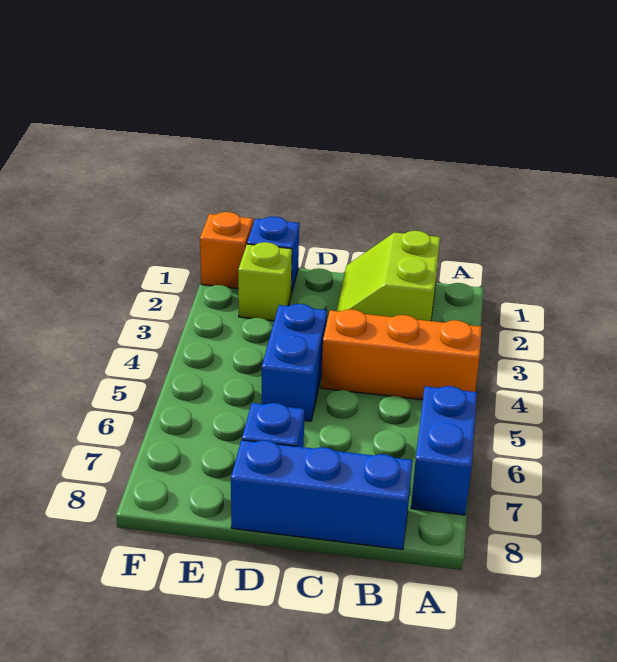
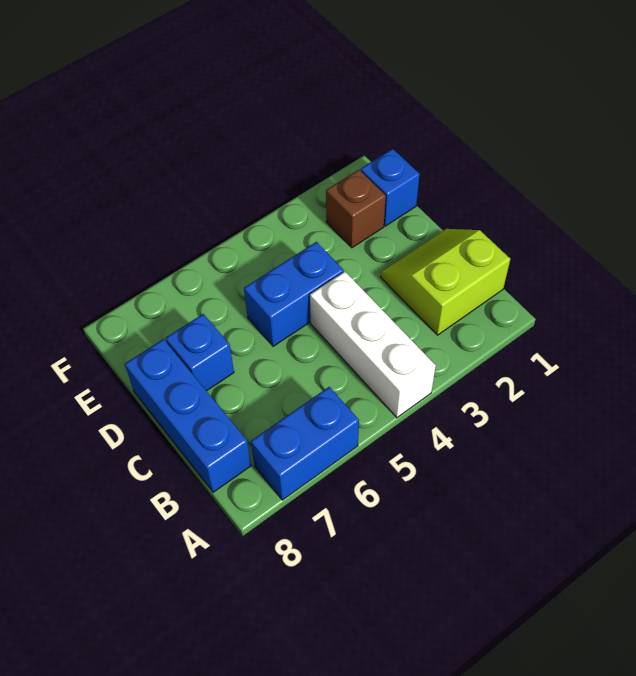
orange brick A4:C4 level 1 -> white brick A4:C4 level 1
lime brick E2 level 1 -> brown brick E2 level 1
orange brick F1 level 1 -> none

